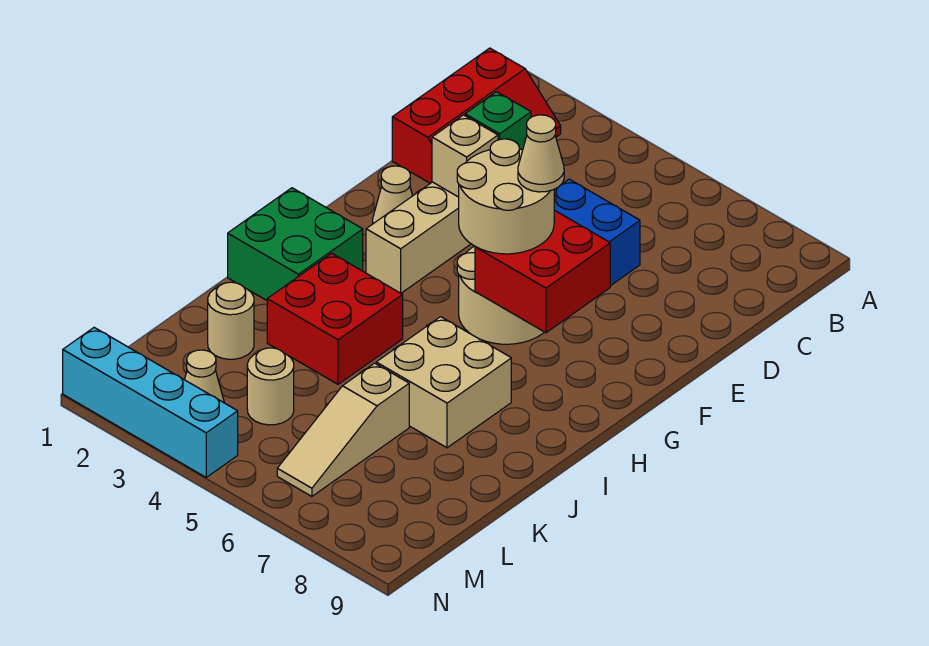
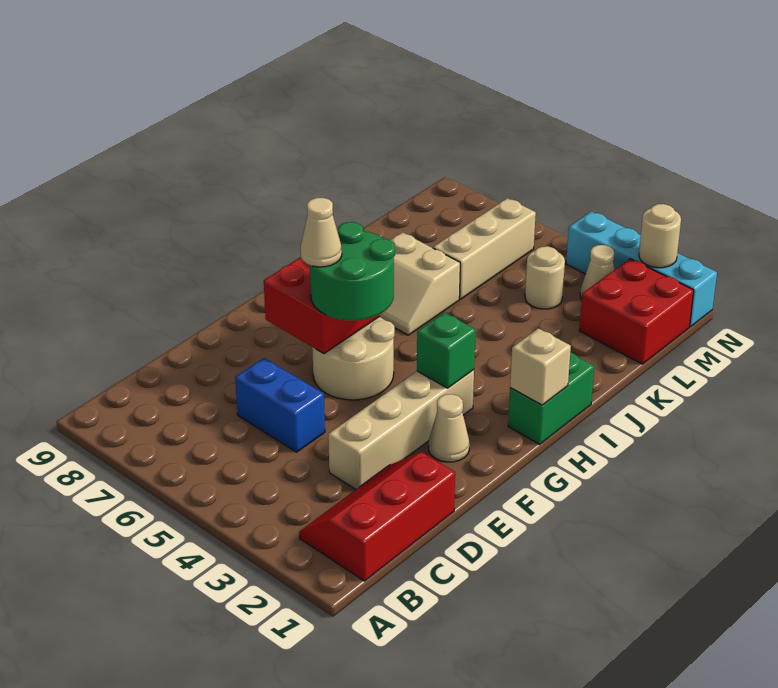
green brick D3 level 2 -> green brick G3 level 2
tan brick E3 level 2 -> tan brick H1 level 2
tan round brick F5:G6 level 3 -> green round brick F5:G6 level 3
green brick H1:I2 level 1 -> green brick H1:I1 level 1
red brick I3:J4 level 1 -> red brick L1:M2 level 1
tan brick I6:J7 level 1 -> tan slope I6:J7 level 1 top J
tan round brick K2 level 1 -> tan round brick N2 level 2
tan slope K6:M6 level 1 top K -> tan brick K6:M6 level 1

